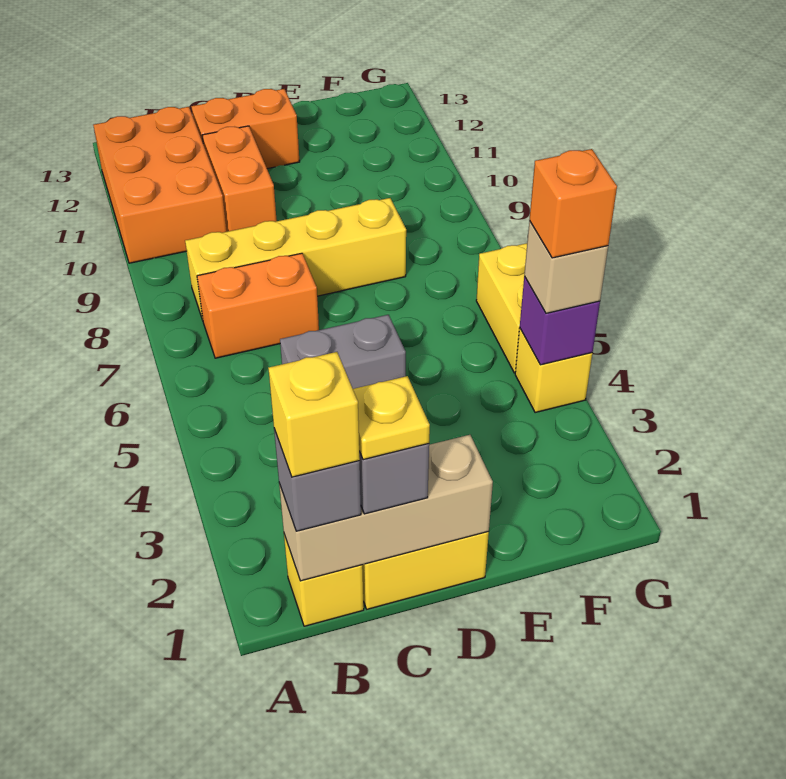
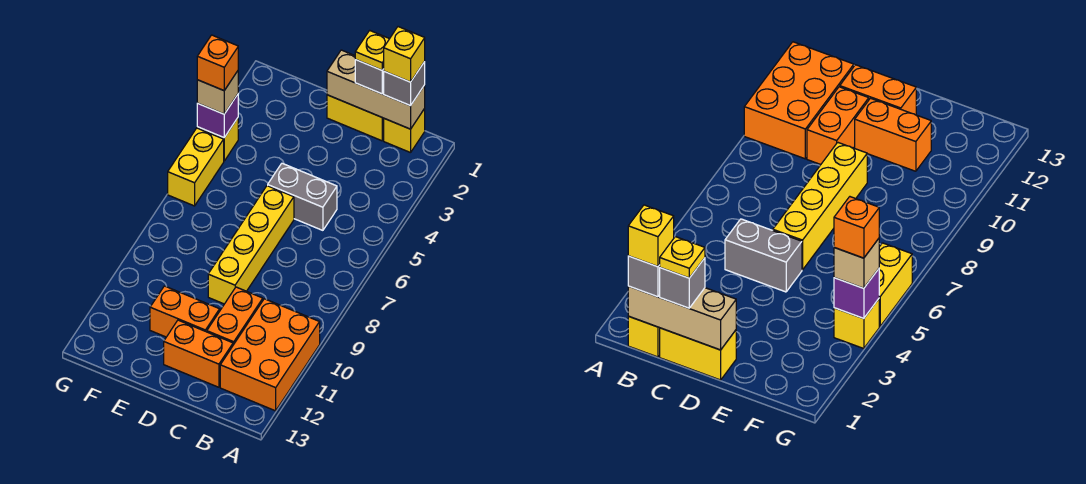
orange brick B7:C7 level 1 -> orange brick D11:E11 level 1
yellow brick B8:E8 level 1 -> yellow brick D6:D9 level 1

